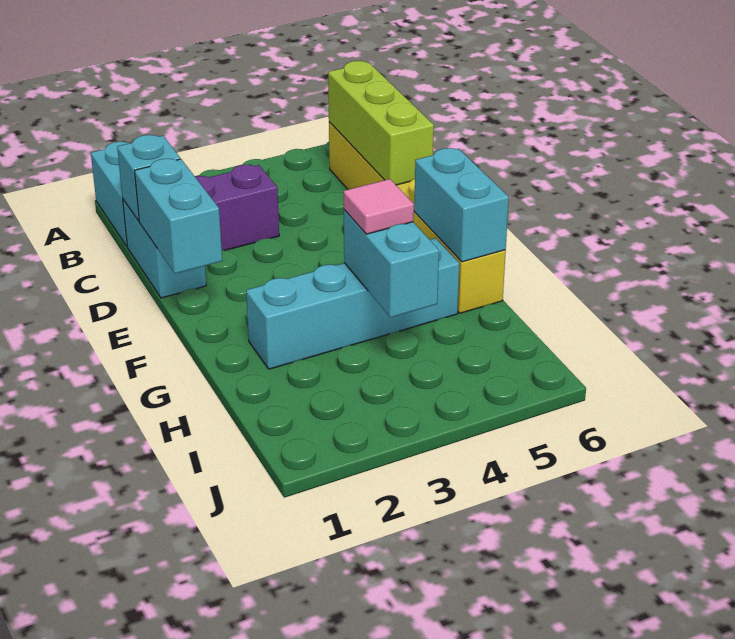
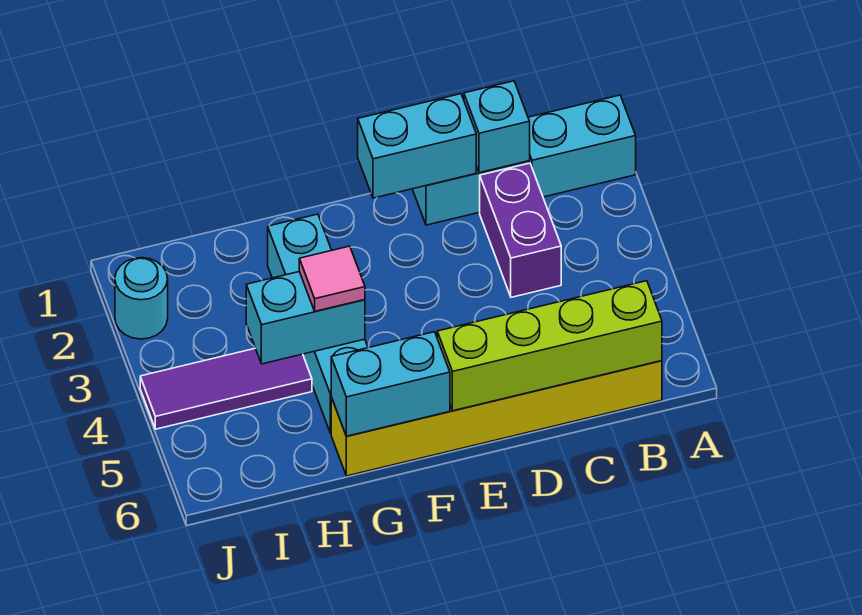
lime brick B6:D6 level 2 -> lime brick B6:E6 level 2
none -> purple tile H4:J4 level 1
none -> cyan round brick J2 level 1

